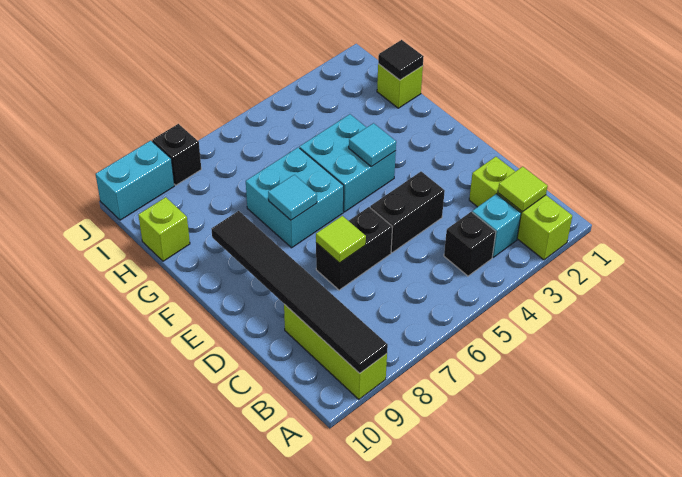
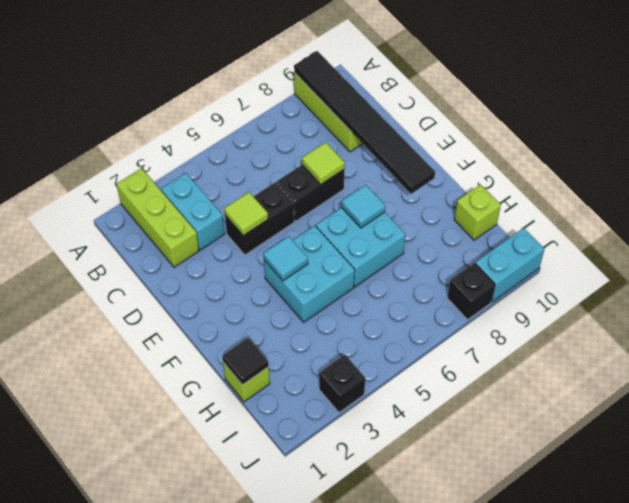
lime tile B2 level 2 -> lime tile D4 level 2
cyan brick B3 level 1 -> cyan brick B3:C3 level 1
black brick B4 level 1 -> black brick J3 level 1

